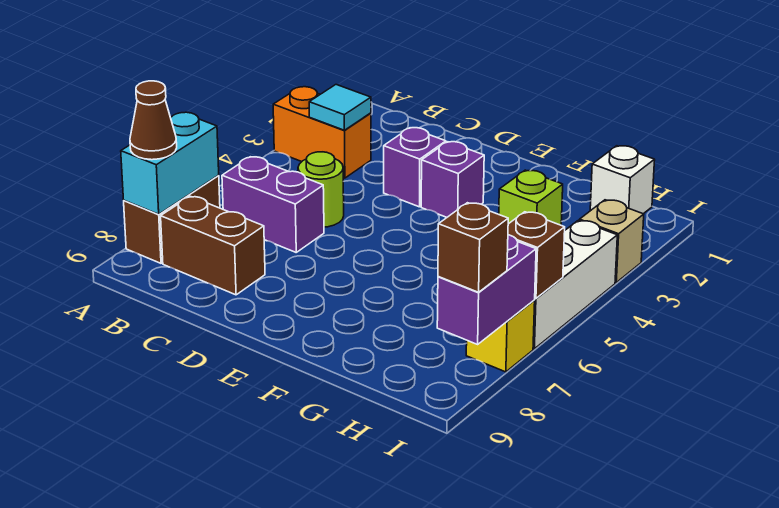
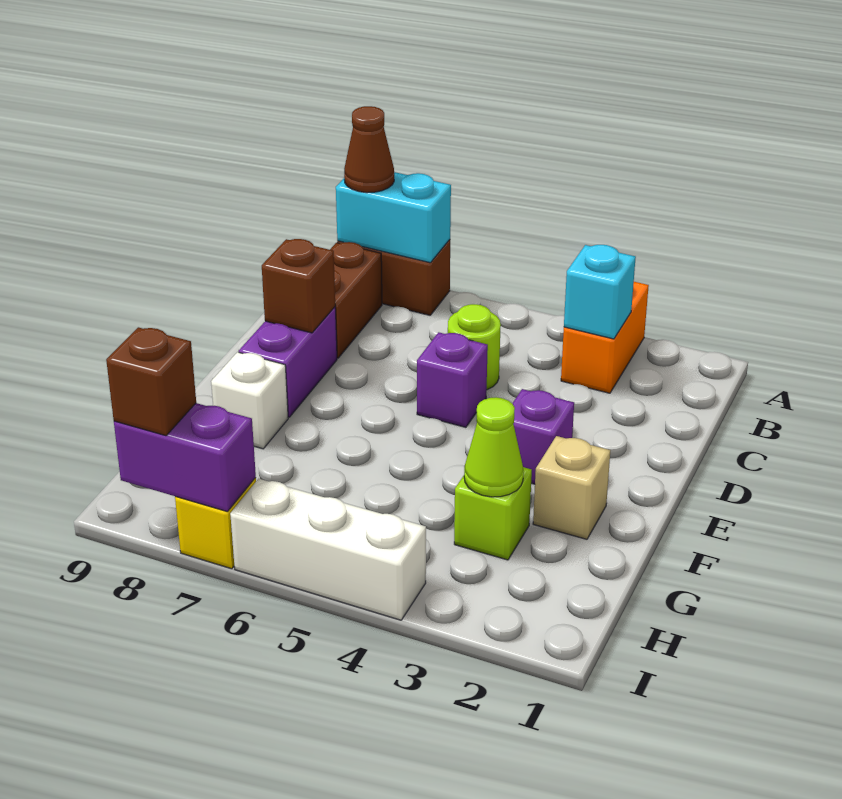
cyan tile B3 level 2 -> cyan brick B3 level 2
purple brick B6:C6 level 1 -> purple brick D8:E8 level 1
purple brick D3 level 1 -> purple brick D5 level 1
none -> lime cone G3 level 2
white brick H1 level 1 -> white brick F8 level 1
tan brick I3 level 1 -> tan brick F2 level 1
brown brick I6 level 2 -> brown brick D8 level 2

